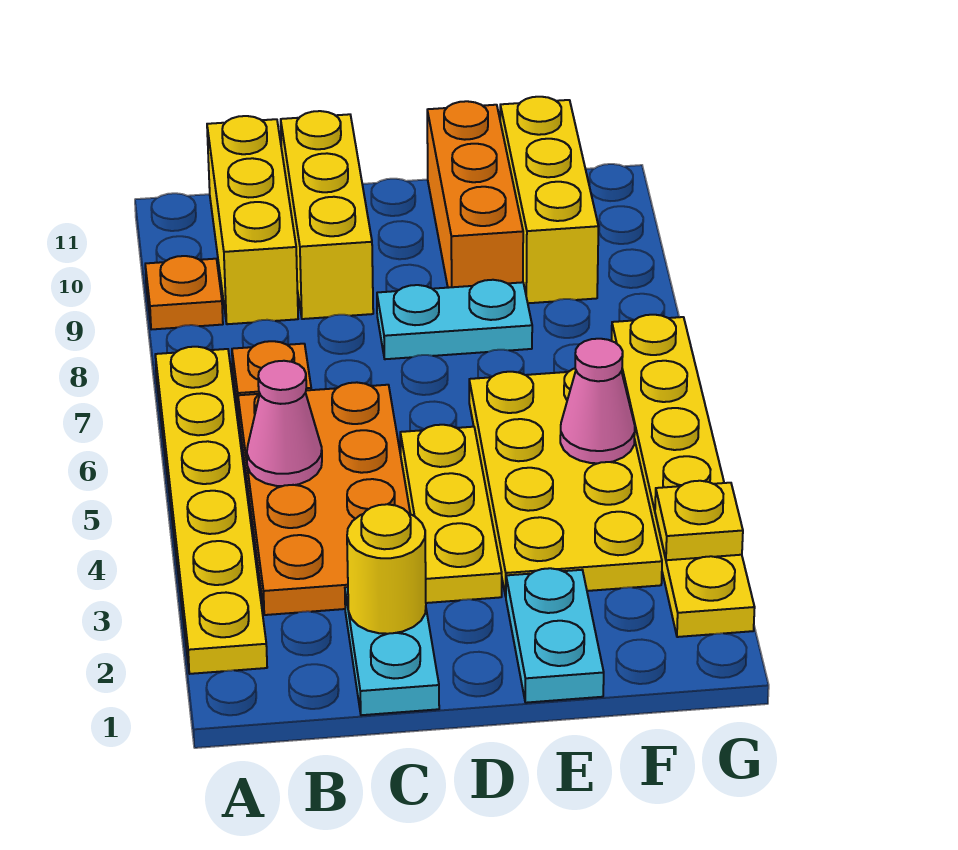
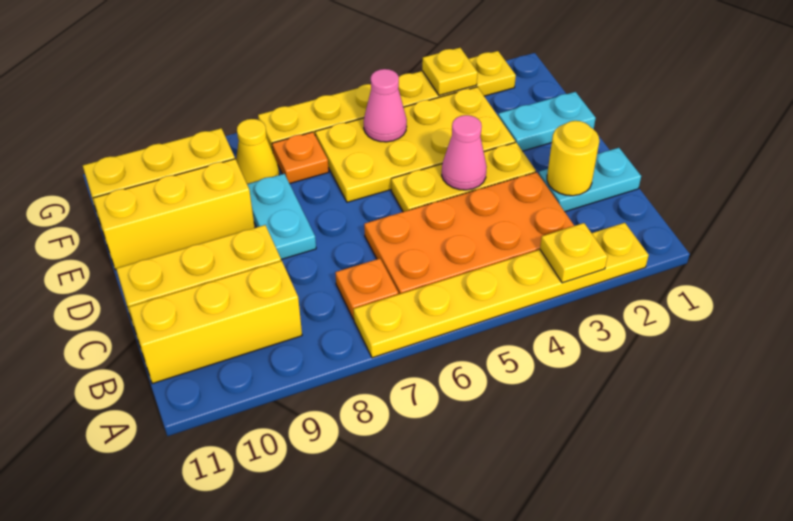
none -> yellow plate A3 level 2
orange plate A9 level 1 -> orange plate F7 level 1
pink cone B5 level 2 -> pink cone D4 level 2
orange brick E9:E11 level 1 -> yellow brick E9:E11 level 1
none -> yellow cone F8 level 1

